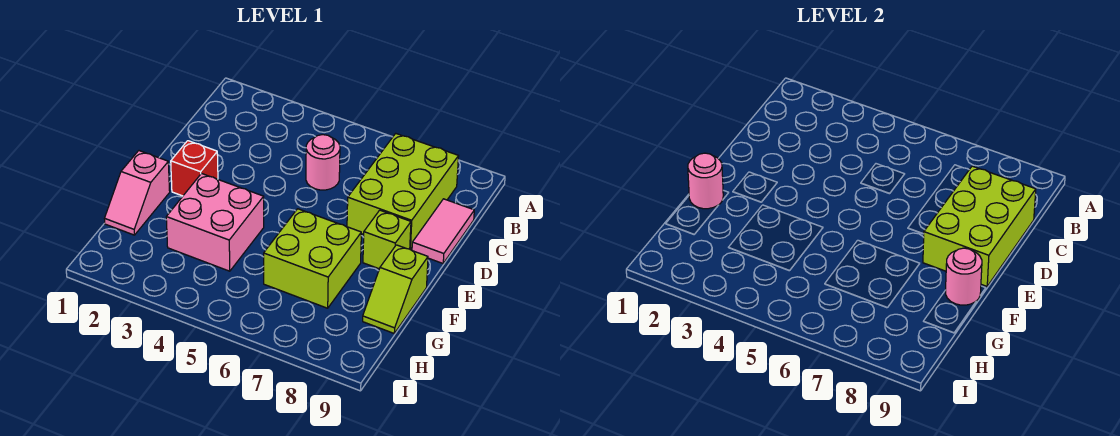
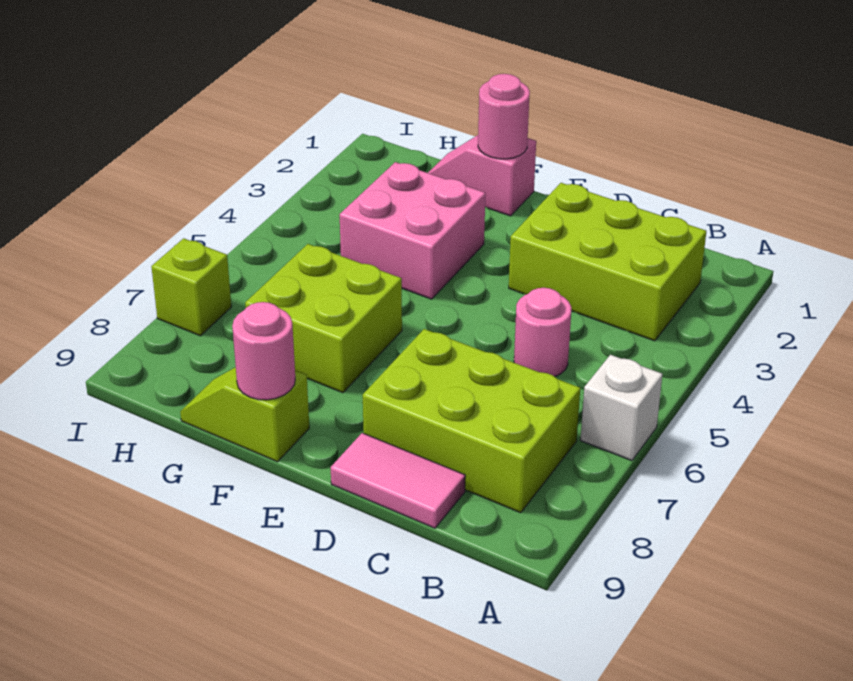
none -> white brick A6 level 1
lime brick C8:E9 level 2 -> lime brick B2:D3 level 1
red brick E2 level 1 -> none
lime brick E8 level 1 -> lime brick I7 level 1

